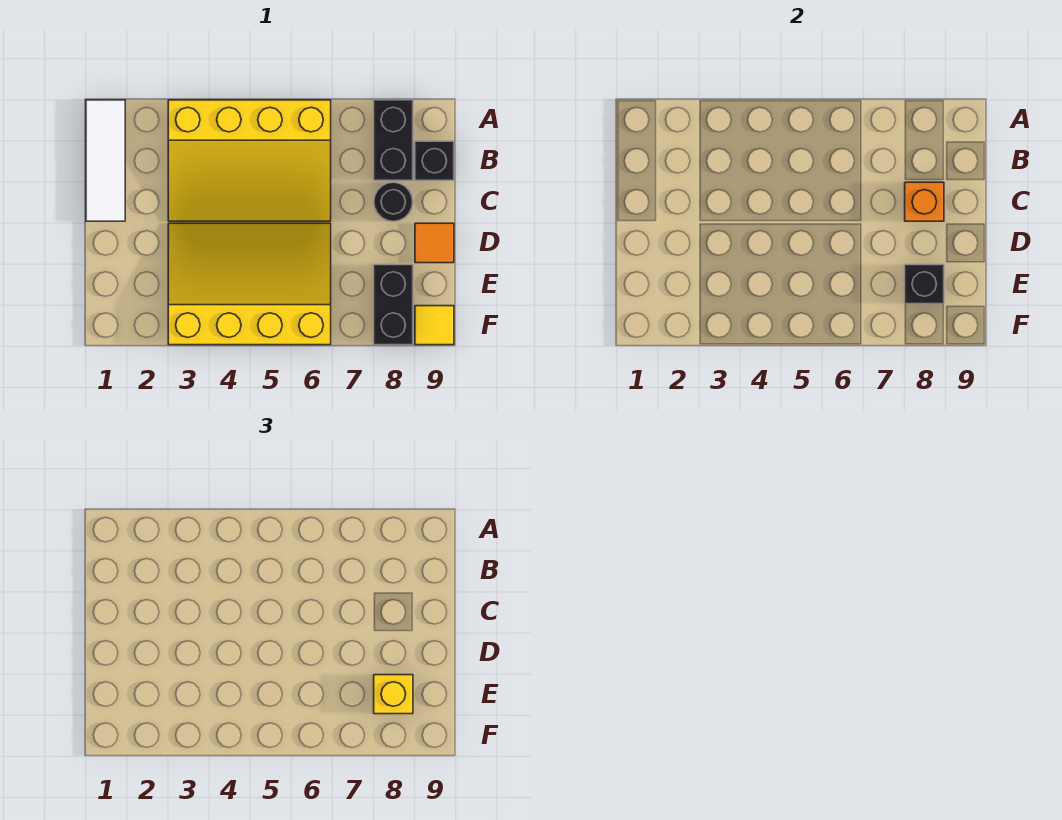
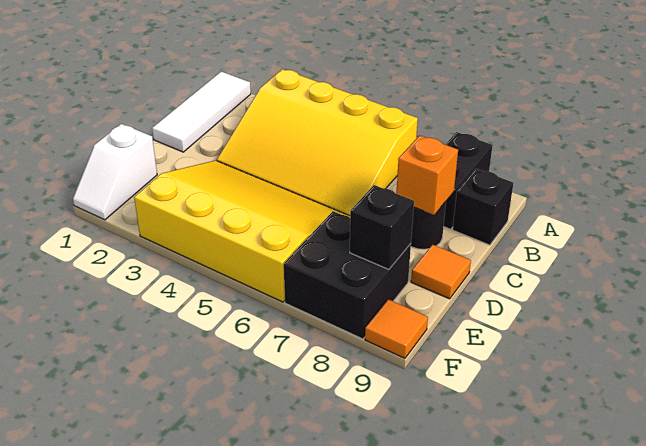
none -> white slope E1:F1 level 1 top E
black brick E8:F8 level 1 -> black brick E7:F8 level 1
yellow brick E8 level 3 -> none
yellow tile F9 level 1 -> orange tile F9 level 1

